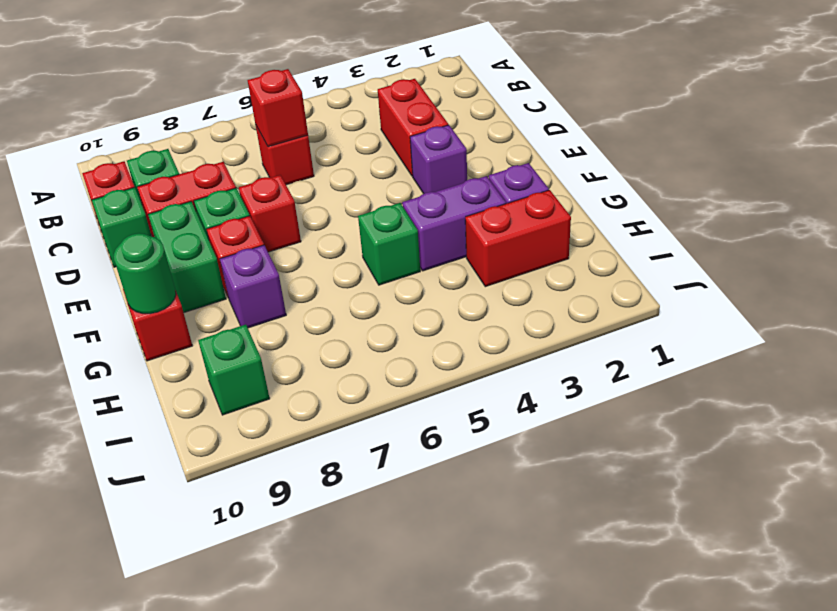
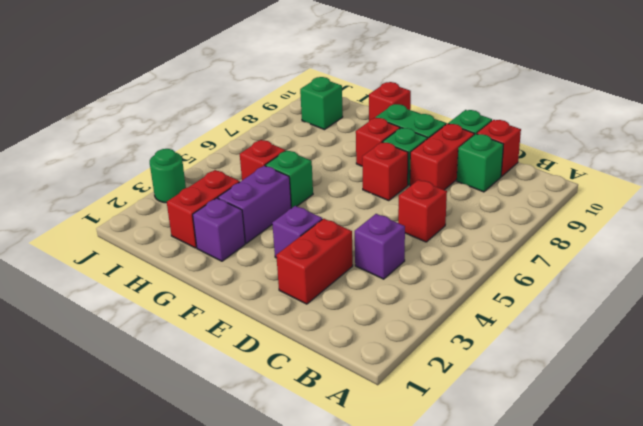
red brick C3:D3 level 1 -> red brick D2:D3 level 1
red brick C6 level 2 -> red brick H5 level 1
purple brick G8 level 1 -> purple brick C4 level 1
green round brick G10 level 2 -> green round brick J3 level 1

